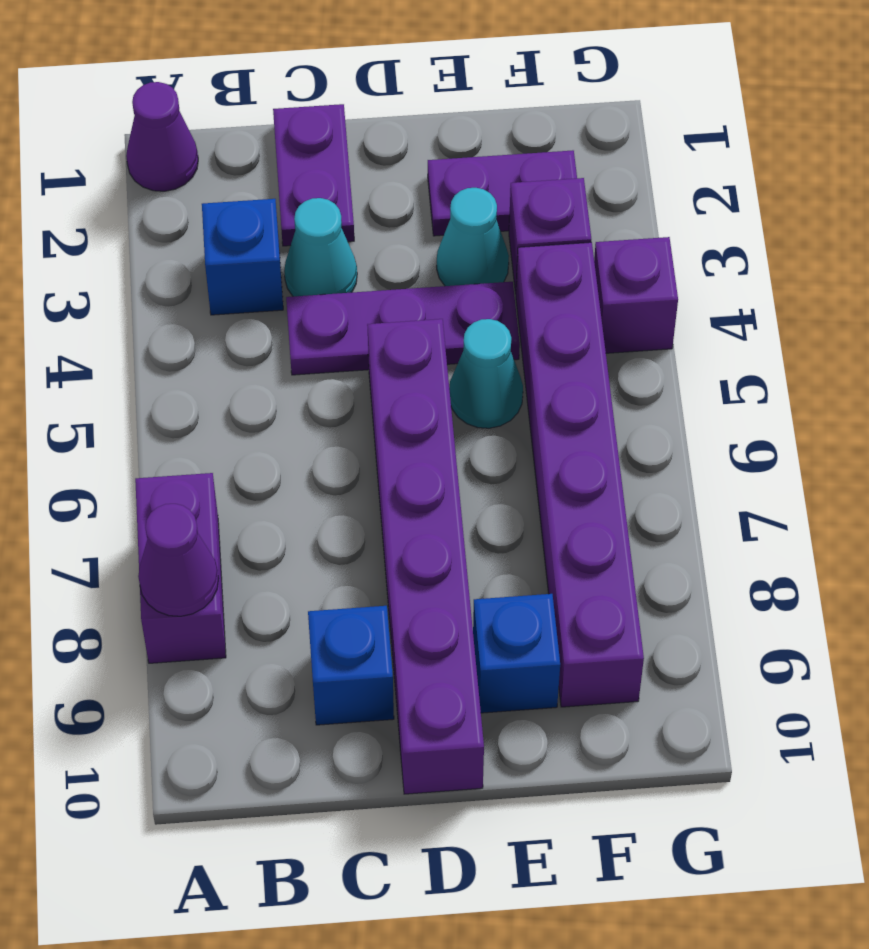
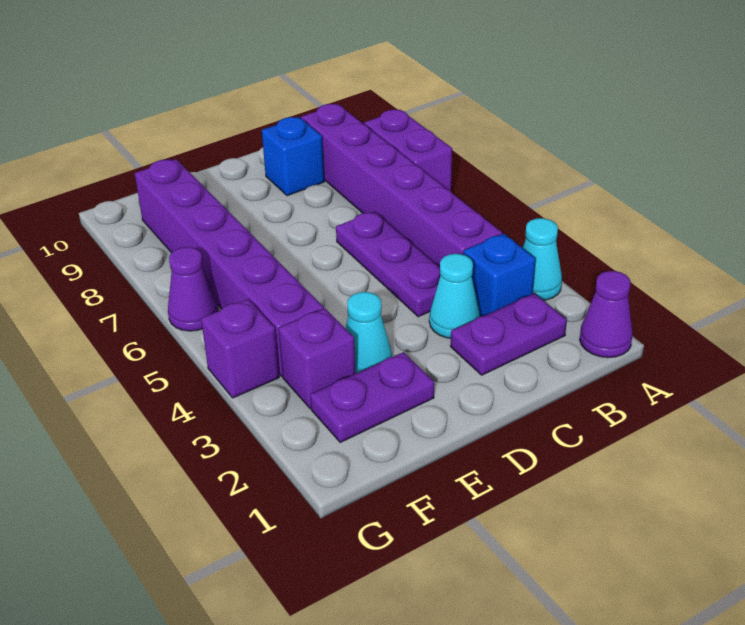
purple cone A8 level 2 -> purple cone G6 level 1
purple plate C1:C2 level 1 -> purple plate B2:C2 level 1
purple plate C4:E4 level 1 -> purple plate C4:C6 level 1
purple brick D5:D10 level 1 -> purple brick B4:B9 level 1
cyan cone E5 level 1 -> cyan cone A3 level 1
blue brick E9 level 1 -> none

